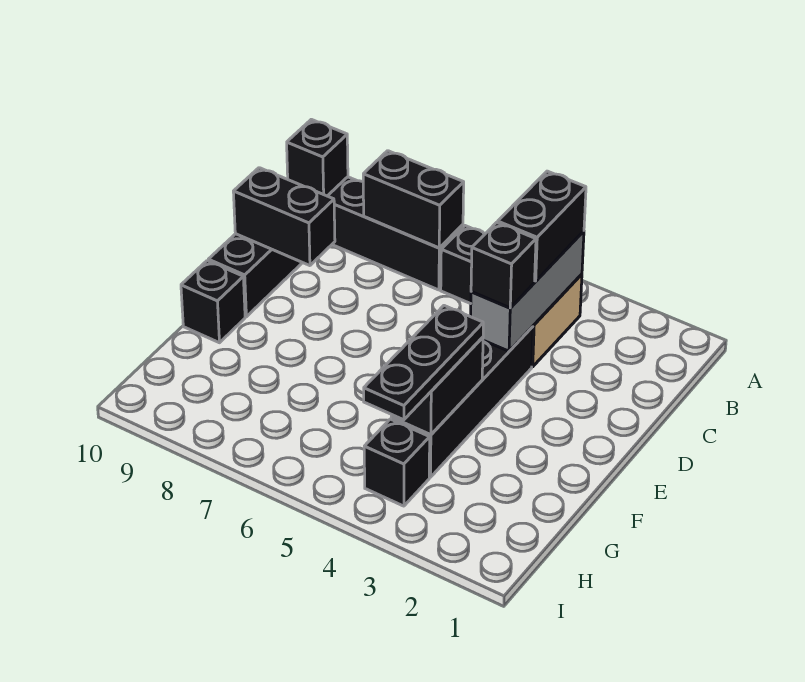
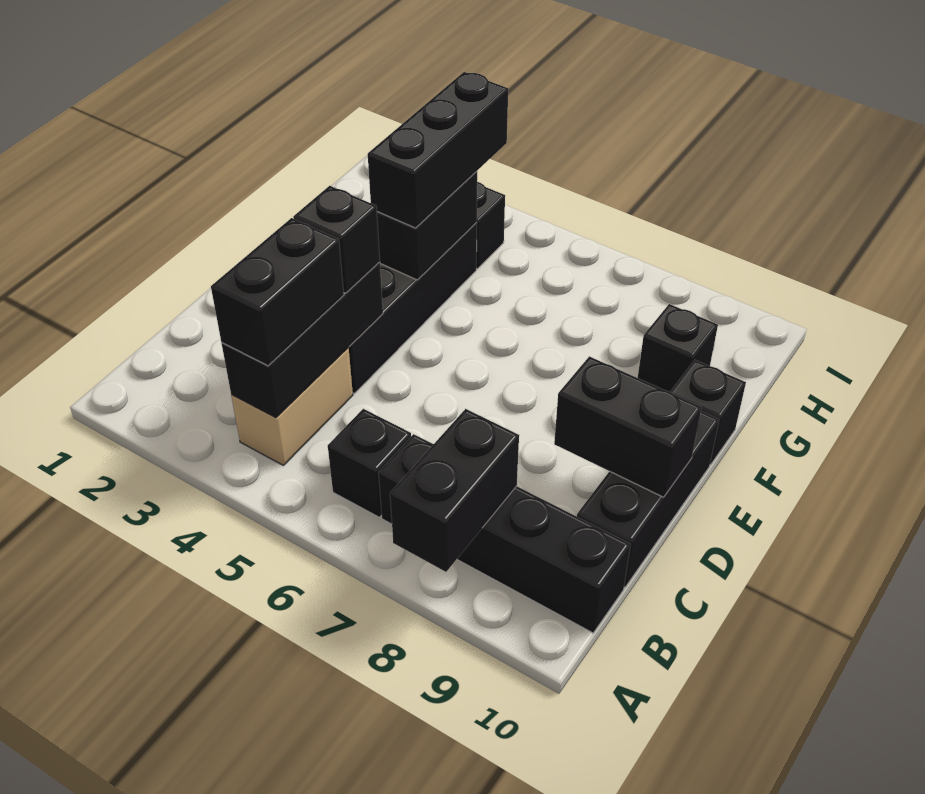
grey brick B4:D4 level 2 -> black brick B4:D4 level 2
black brick B7:B8 level 2 -> black brick A8:B8 level 2
black brick B10 level 2 -> black brick G9 level 1
black plate F4:H4 level 3 -> black brick F4:H4 level 3

